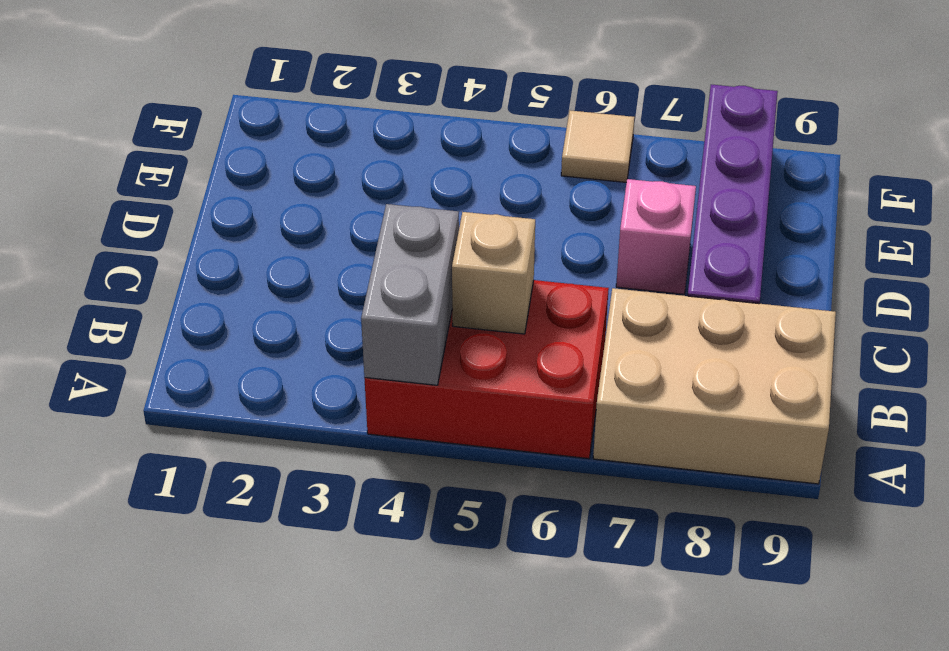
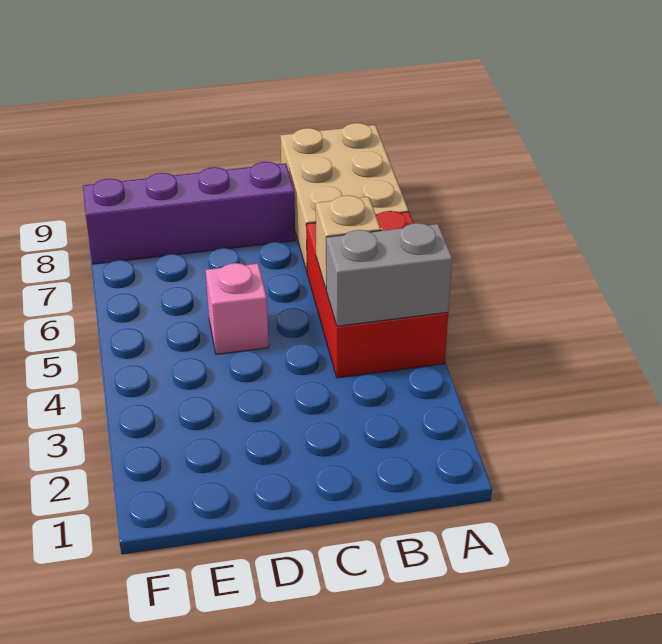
pink brick D7 level 1 -> pink brick D5 level 1
tan tile F6 level 1 -> none

